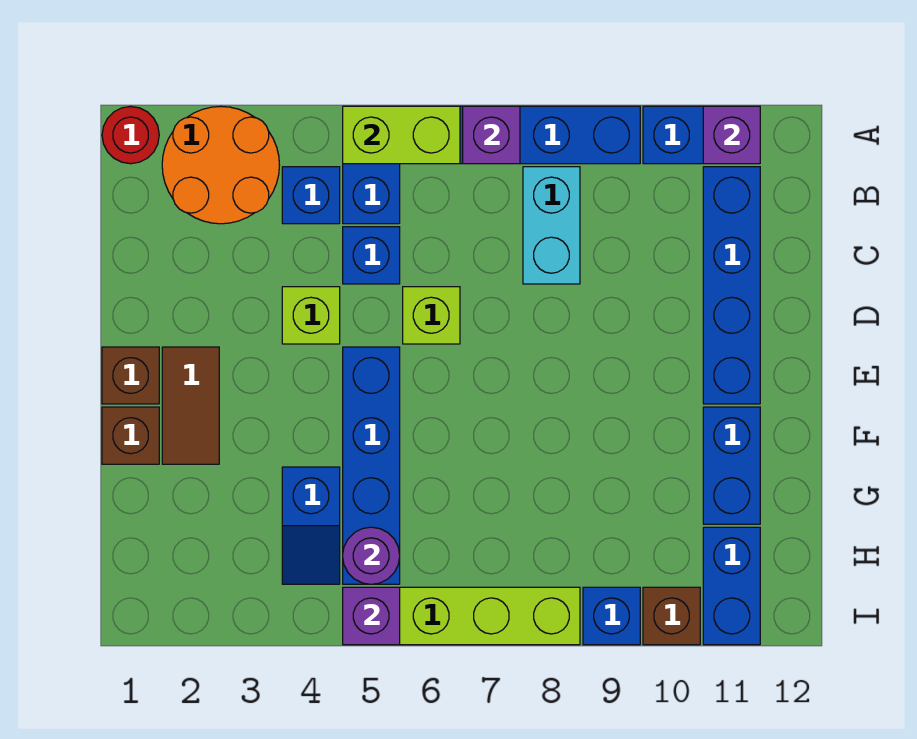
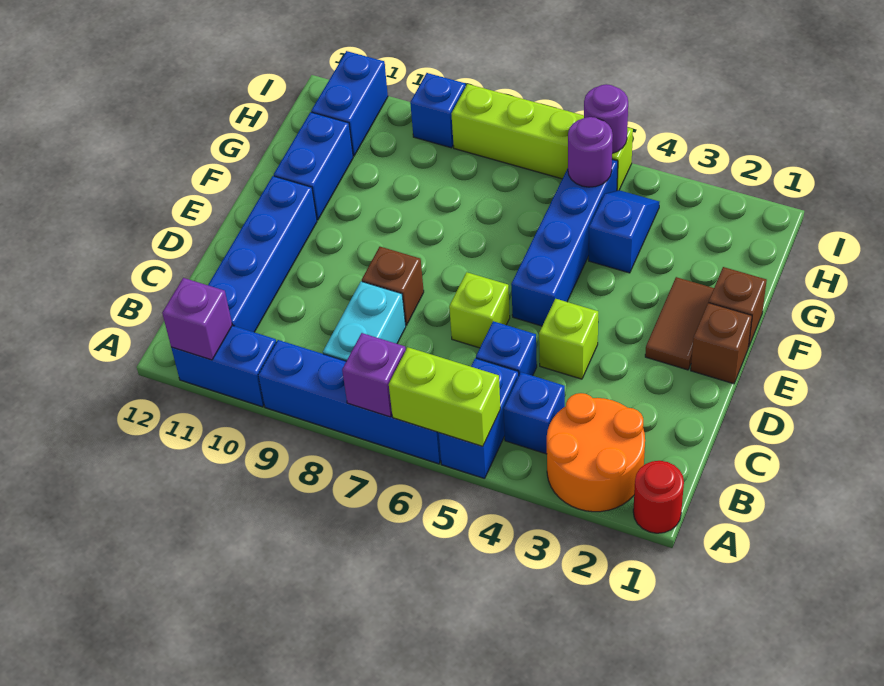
purple brick I5 level 2 -> purple round brick I5 level 2
brown brick I10 level 1 -> brown brick D8 level 1

